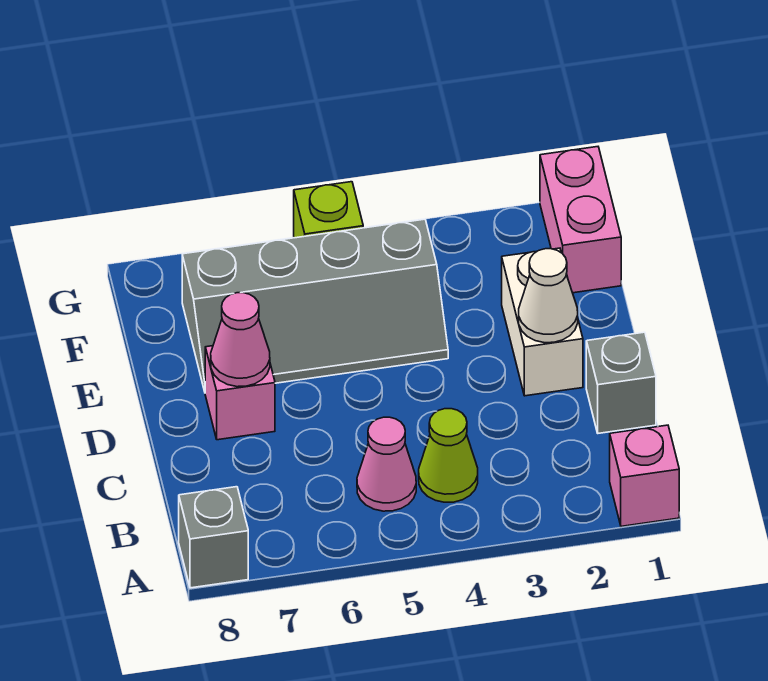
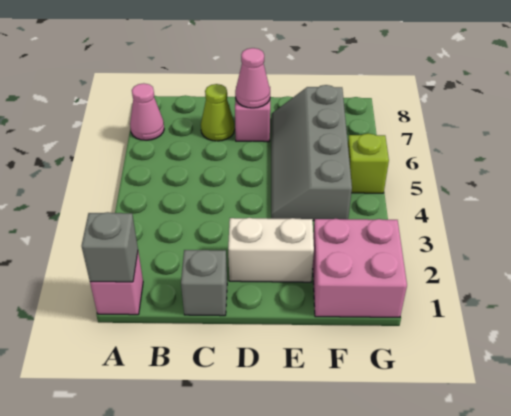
grey brick A8 level 1 -> grey brick A1 level 2
lime cone B4 level 1 -> lime cone C7 level 1
pink cone B5 level 1 -> pink cone A7 level 1
white cone D2 level 2 -> none
pink brick F1:G1 level 1 -> pink brick F1:G2 level 1

